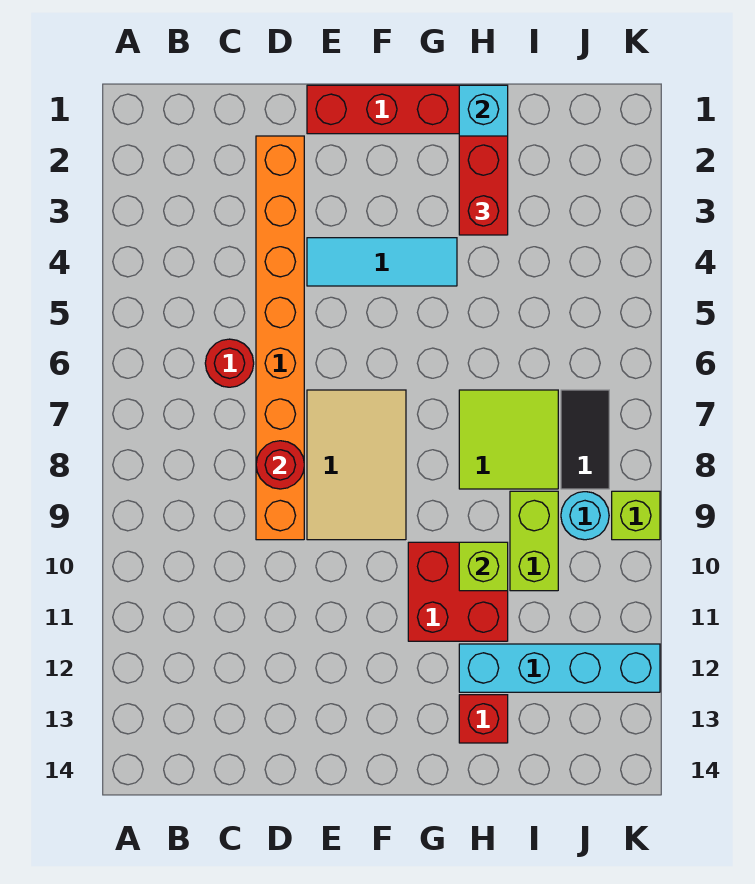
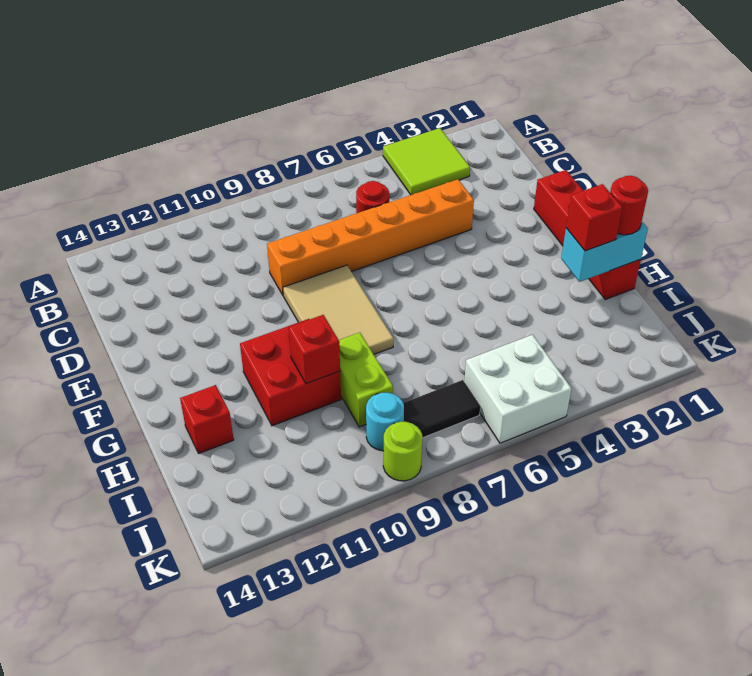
orange brick D2:D9 level 1 -> orange brick D4:D9 level 1
red round brick D8 level 2 -> red round brick H1 level 3
cyan tile E4:G4 level 1 -> none
tan tile E7:F9 level 1 -> tan tile E8:G9 level 1
red brick H2:H3 level 3 -> red brick H2 level 3
lime tile H7:I8 level 1 -> lime tile A3:B4 level 1
lime brick H10 level 2 -> red brick H10 level 2
cyan brick H12:K12 level 1 -> none
lime brick I9:I10 level 1 -> lime brick H9:I9 level 1
none -> white brick J5:K6 level 1
lime brick K9 level 1 -> lime round brick K9 level 1

